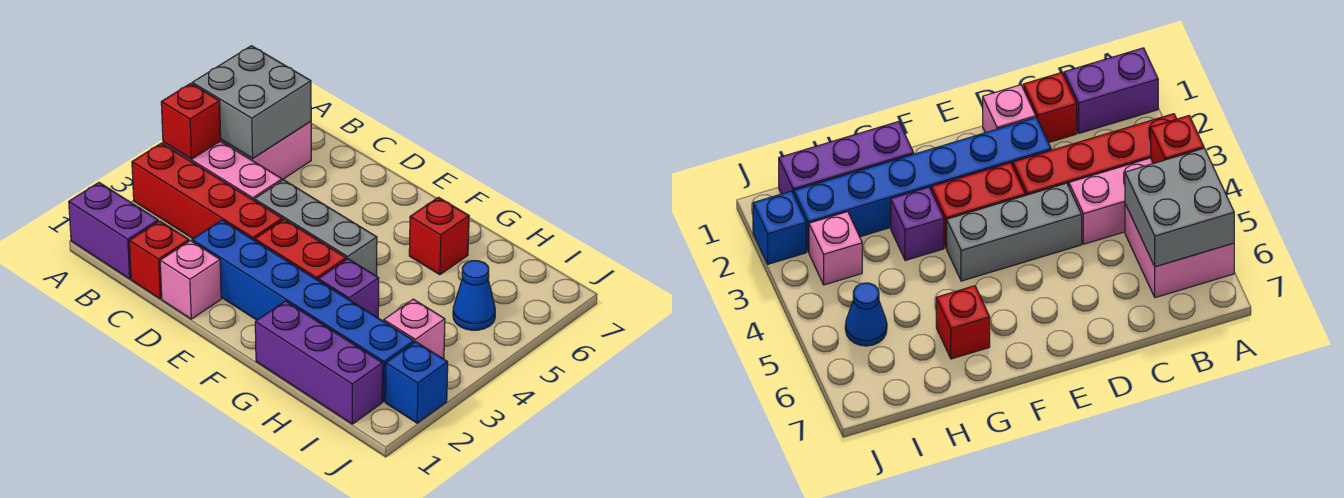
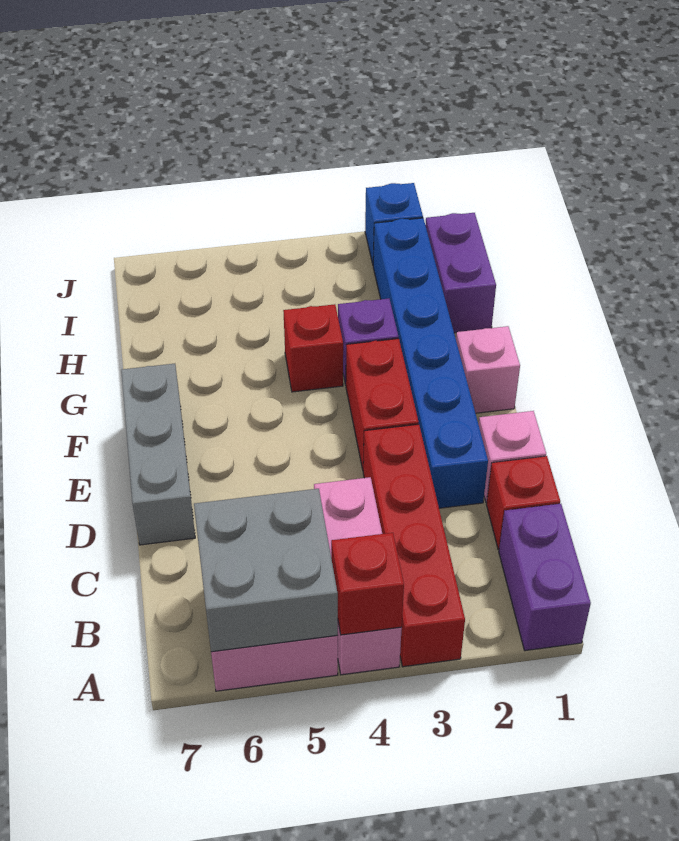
grey brick D4:F4 level 1 -> grey brick D7:F7 level 1
purple brick G1:I1 level 1 -> purple brick H1:I1 level 1
red brick G6 level 1 -> red brick G4 level 1
pink brick I3 level 1 -> pink brick F1 level 1
blue cone I5 level 1 -> none

